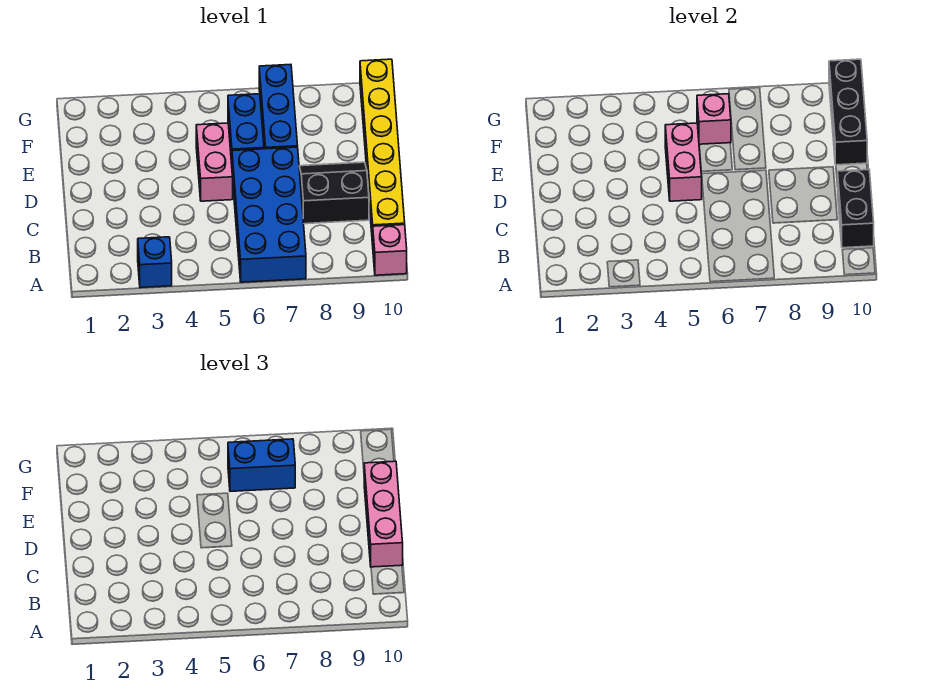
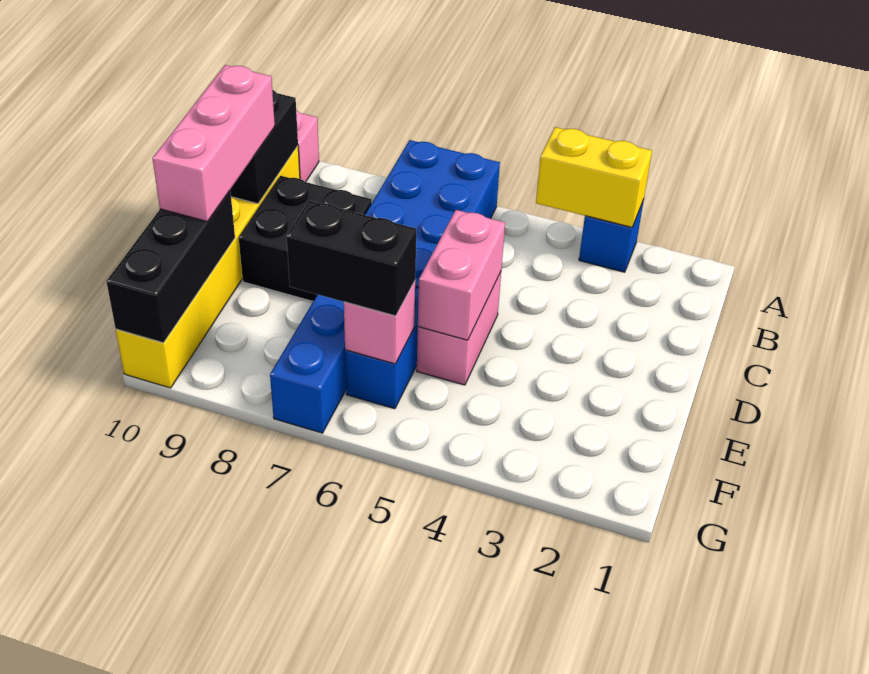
none -> yellow brick A3:A4 level 2
black slope C8:D9 level 1 top C -> black brick C8:D9 level 1
blue brick F6:F7 level 3 -> black brick F6:F7 level 3

